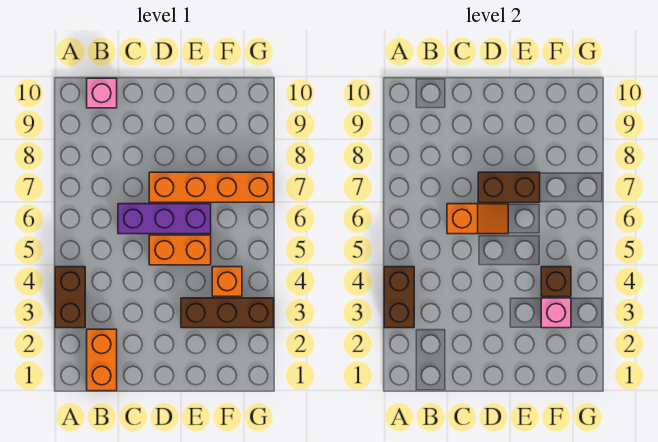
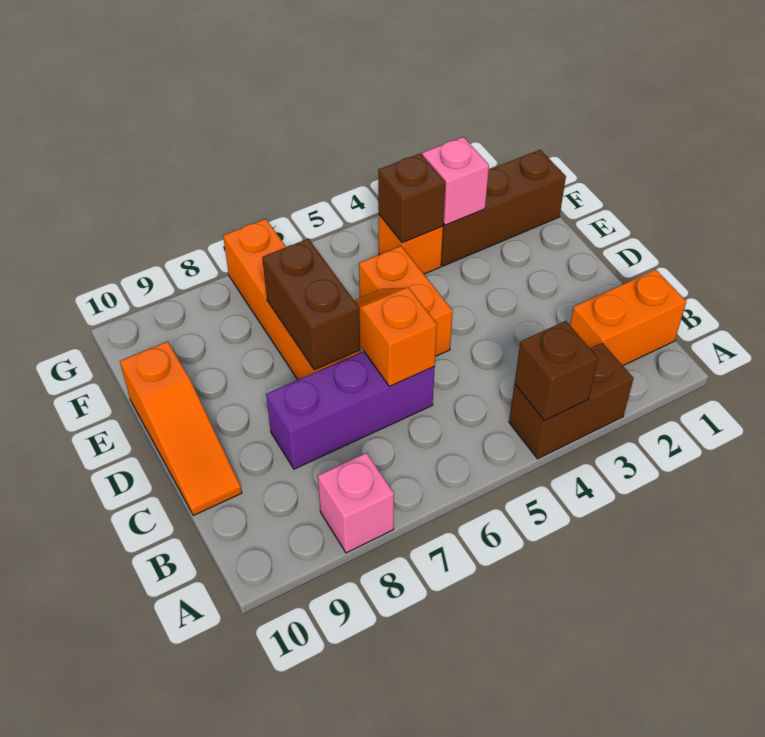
brown brick A3:A4 level 2 -> brown brick A4 level 2
pink brick B10 level 1 -> pink brick A8 level 1
purple brick C6:E6 level 1 -> purple brick C6:C8 level 1
none -> orange slope C10:E10 level 1 top E
brown brick E3:G3 level 1 -> brown brick F1:F3 level 1

